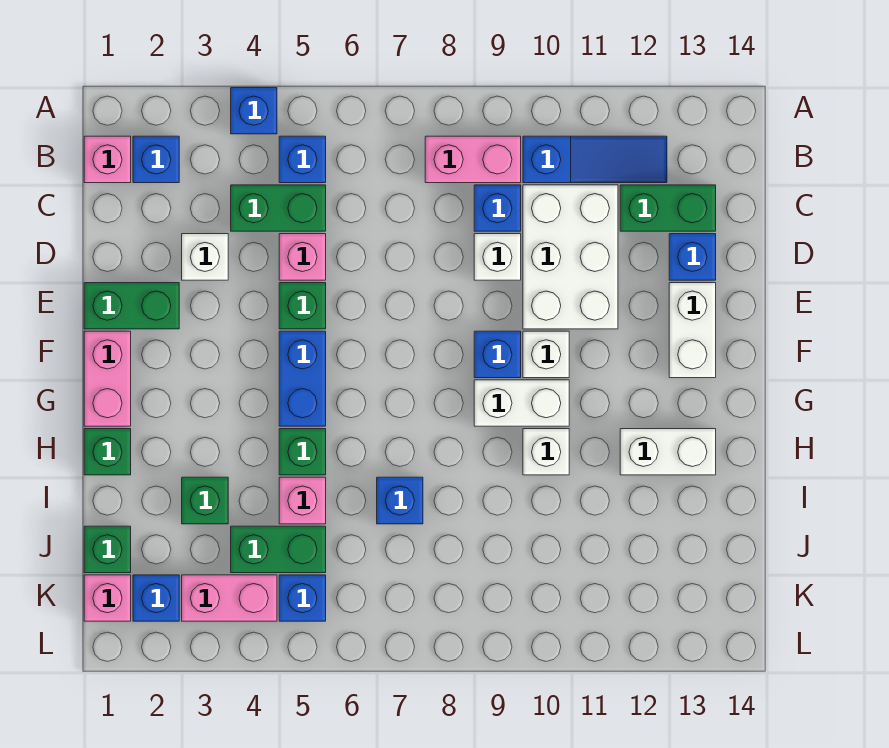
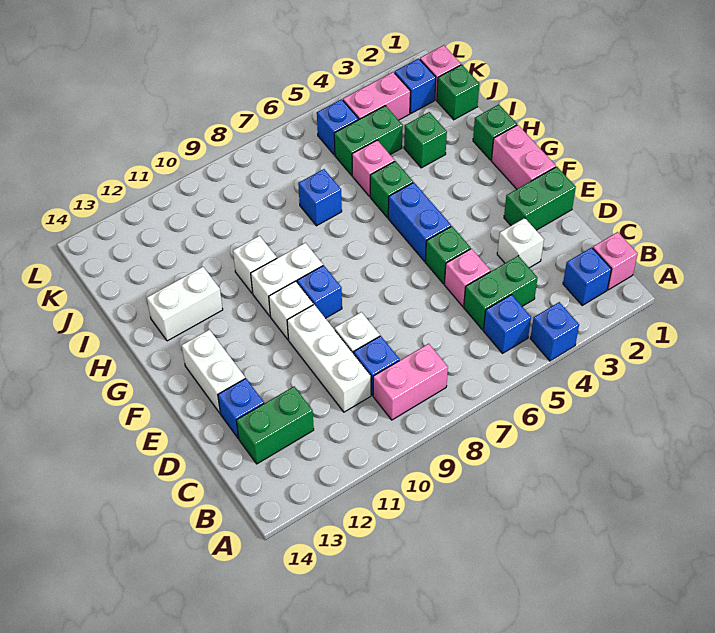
blue slope B10:B12 level 1 top 10 -> none
white brick C10:E11 level 1 -> white brick C10:E10 level 1

